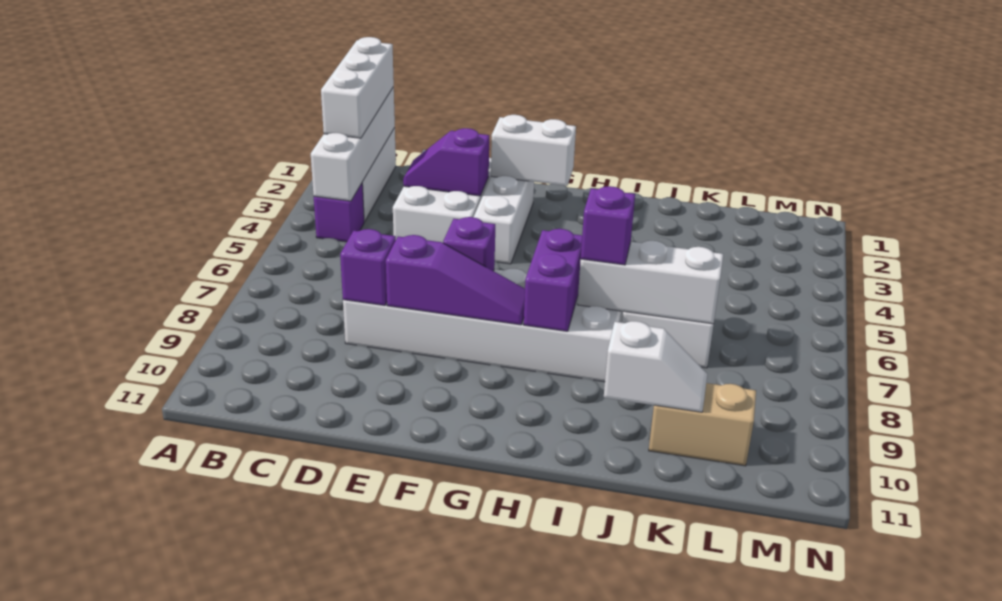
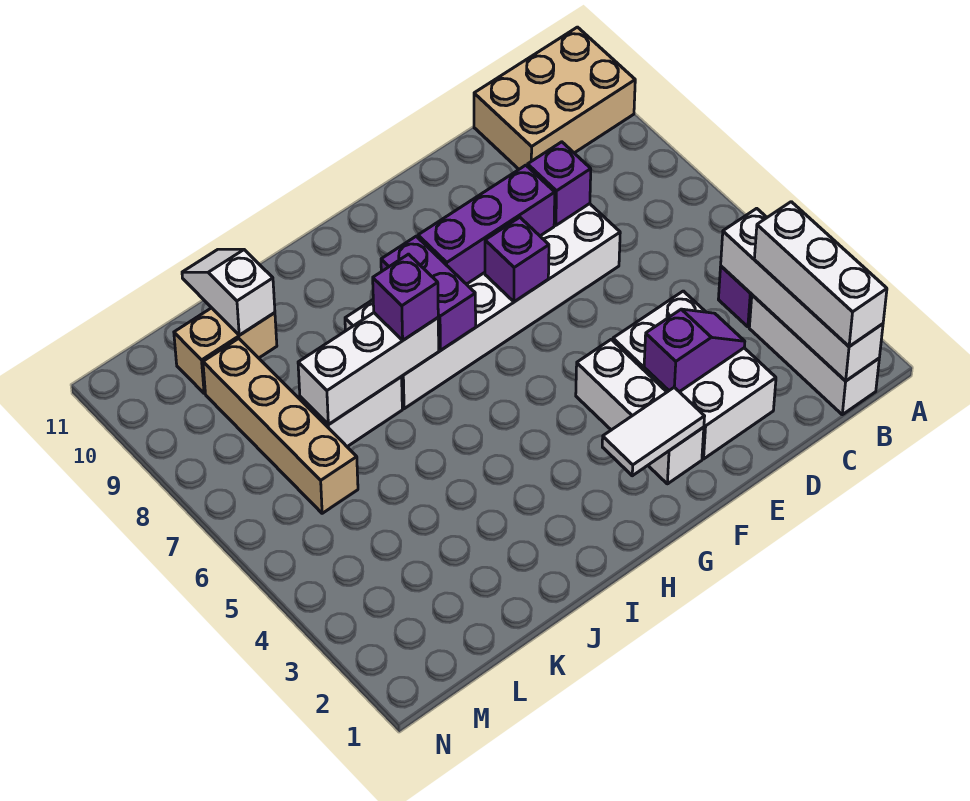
none -> tan brick A10:C11 level 1
purple slope E8:G8 level 2 top E -> purple brick E8:G8 level 2
white brick F2:G2 level 2 -> white tile F2:G2 level 2
white slope J10:K10 level 2 top J -> white slope K10:K11 level 2 top 10
none -> tan brick L6:L9 level 1

